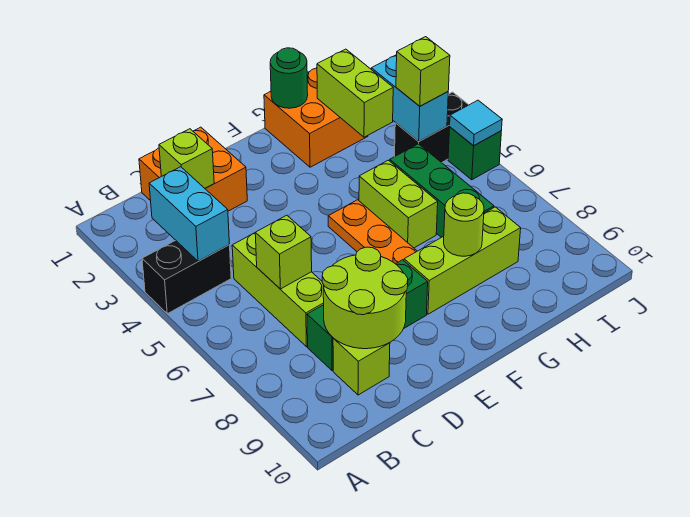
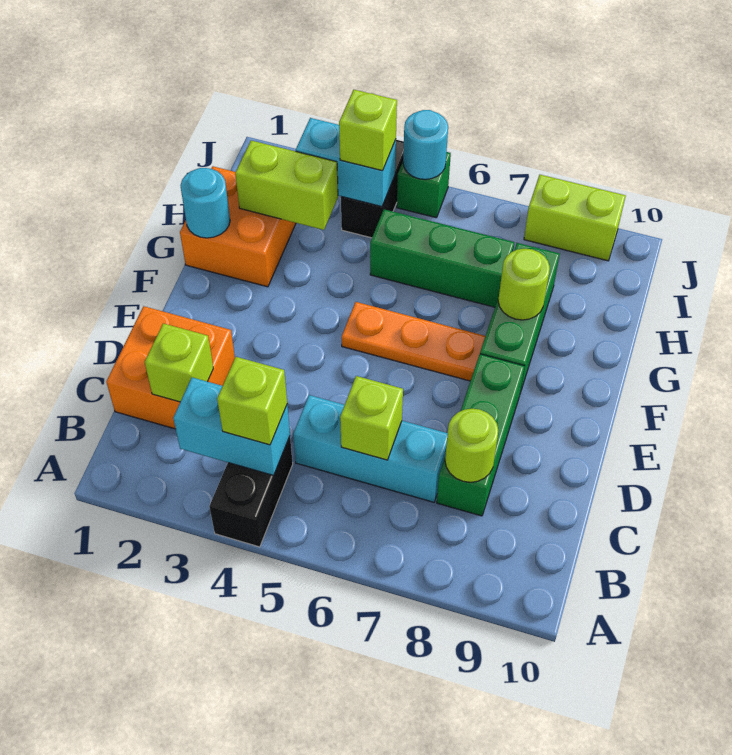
lime brick C5:C7 level 1 -> cyan brick C5:C7 level 1
lime round brick C8:D9 level 2 -> lime round brick C8 level 2
lime brick C9 level 1 -> lime brick B4 level 3
lime brick F8:H8 level 1 -> green brick F8:H8 level 1
green round brick G1 level 2 -> cyan round brick G1 level 2
lime brick G5:G6 level 1 -> lime brick J8:J9 level 1
cyan tile J5 level 2 -> cyan round brick J5 level 2

